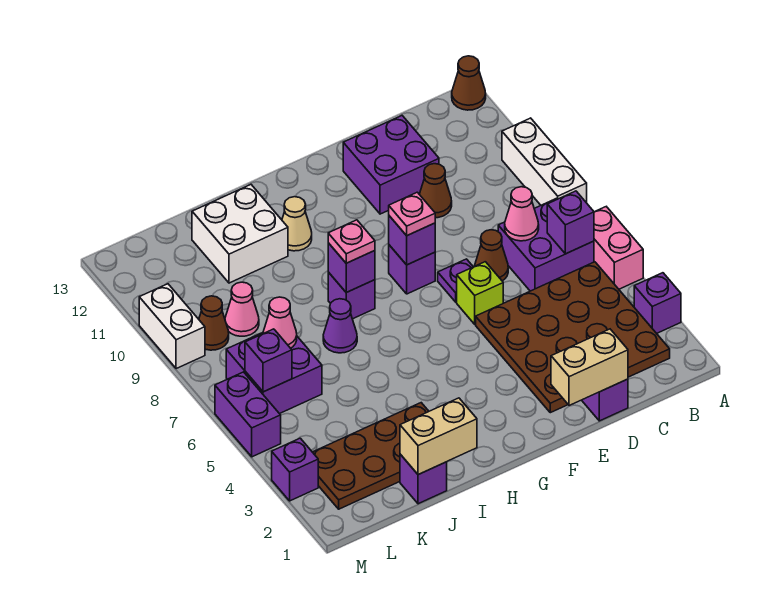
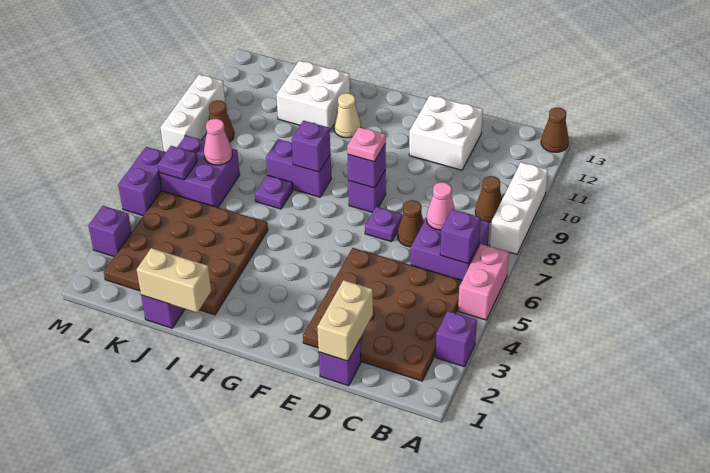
tan brick D1:E1 level 2 -> tan brick D1:D2 level 2
brown cone D10 level 1 -> brown cone B9 level 1
purple brick D11:E12 level 1 -> white brick D11:E12 level 1
lime brick E6 level 1 -> none
purple brick H8 level 1 -> purple brick H8:I8 level 1
pink plate H8 level 3 -> none
brown plate I2:L3 level 1 -> brown plate I2:L5 level 1
purple cone I7 level 1 -> purple plate I7 level 1
pink cone K9 level 1 -> none
purple brick L6 level 2 -> purple plate L6 level 2
white brick M9:M10 level 1 -> white brick M8:M10 level 1

